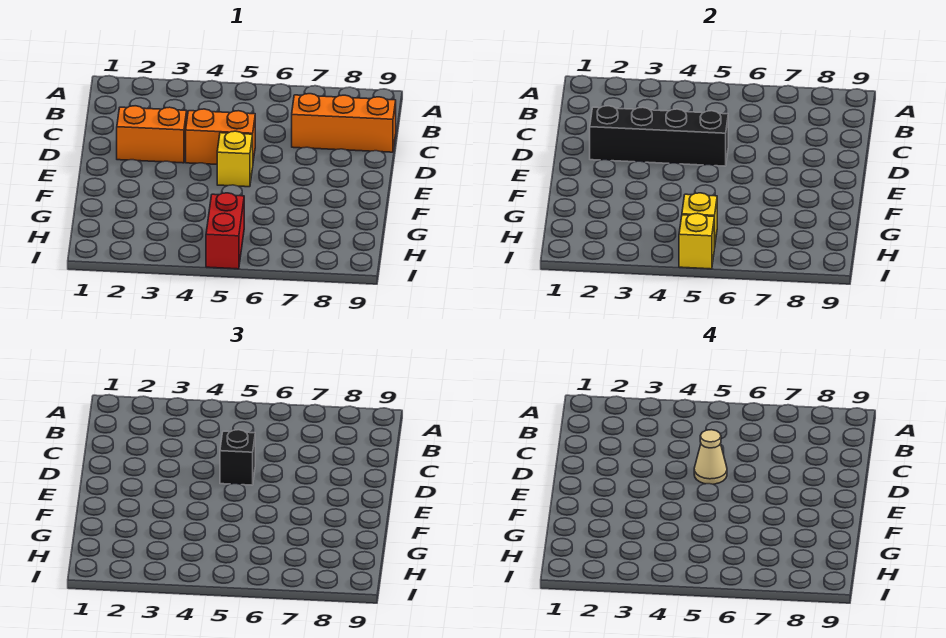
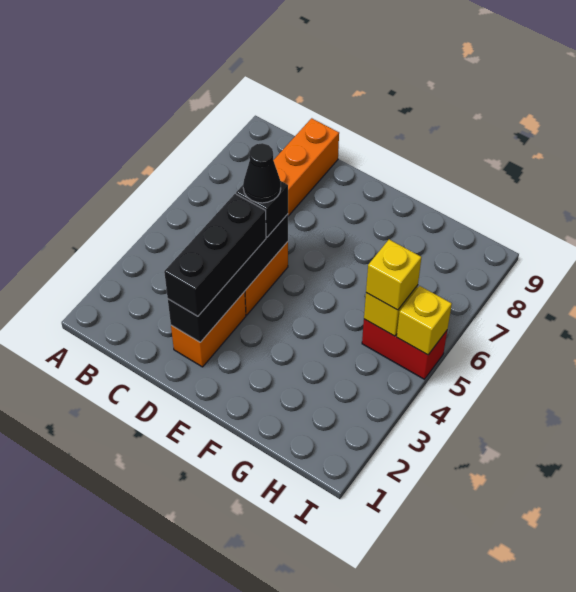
none -> black brick D2:D4 level 3
tan cone D5 level 4 -> black cone D5 level 4
yellow brick E5 level 1 -> yellow brick H5 level 3

